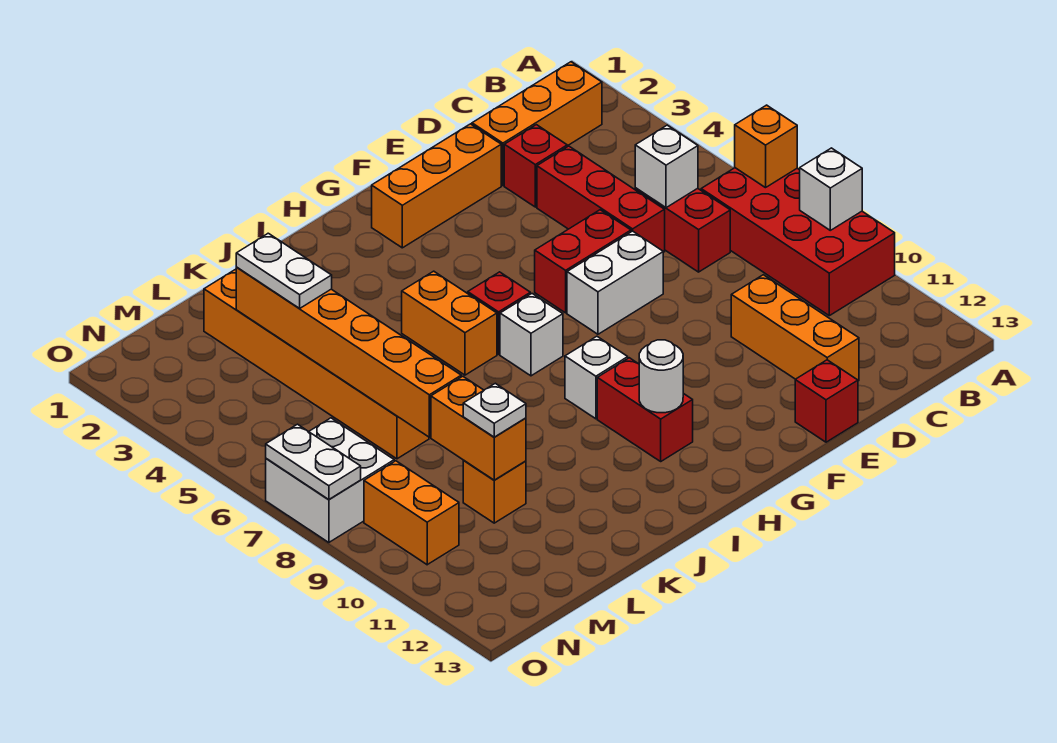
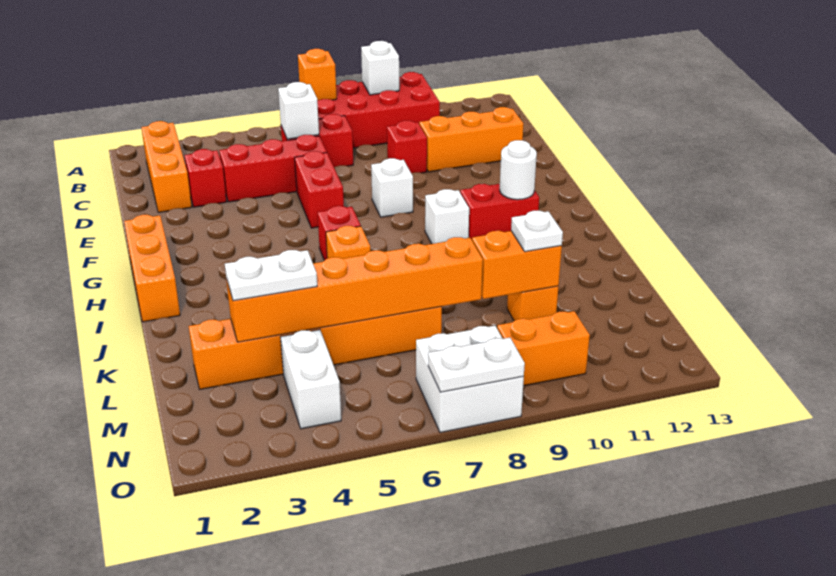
orange brick E2:G2 level 1 -> orange brick G1:I1 level 1
white brick E7:F7 level 1 -> white brick M4:N4 level 1
red brick E13 level 1 -> red brick D9 level 1
white brick H7 level 1 -> white brick F8 level 1
orange brick I5:I6 level 1 -> orange brick I6 level 1

